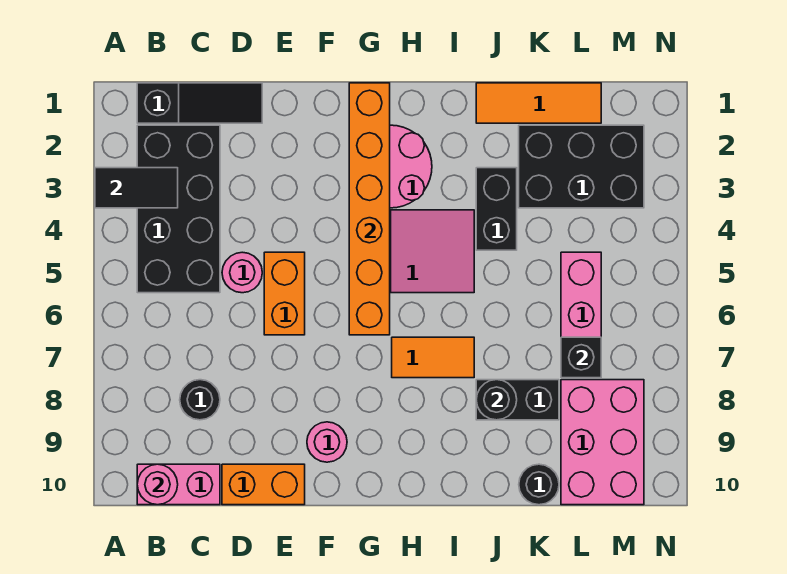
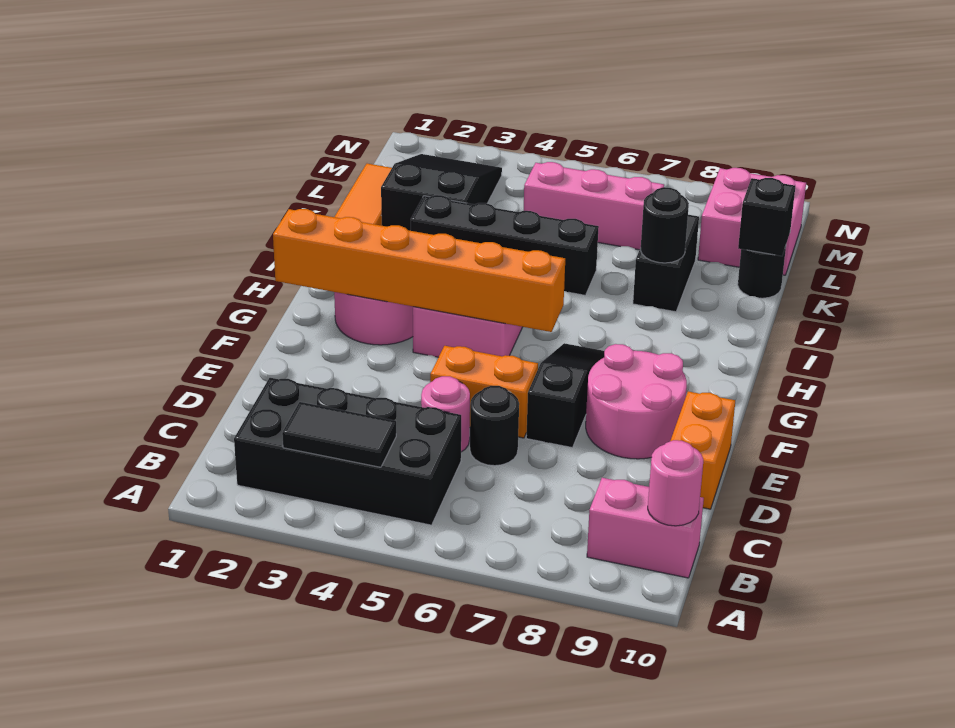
black tile A3:B3 level 2 -> black tile B3:B4 level 2
black slope B1:D1 level 1 top B -> black slope E7:G7 level 1 top E
pink brick B10:C10 level 1 -> pink brick B9:B10 level 1
black round brick C8 level 1 -> black round brick D6 level 1
pink round brick F9 level 1 -> pink round brick E8:F9 level 1
orange tile H7:I7 level 1 -> none
black brick J3:J4 level 1 -> black brick J3:J6 level 1
black brick K2:M3 level 1 -> black slope K2:M3 level 1 top K
black brick L7 level 2 -> black brick K10 level 2
pink brick L8:M10 level 1 -> pink brick L9:M10 level 1

